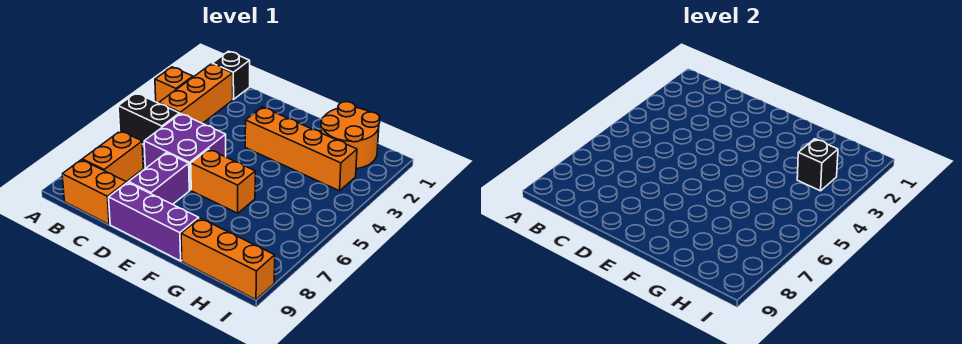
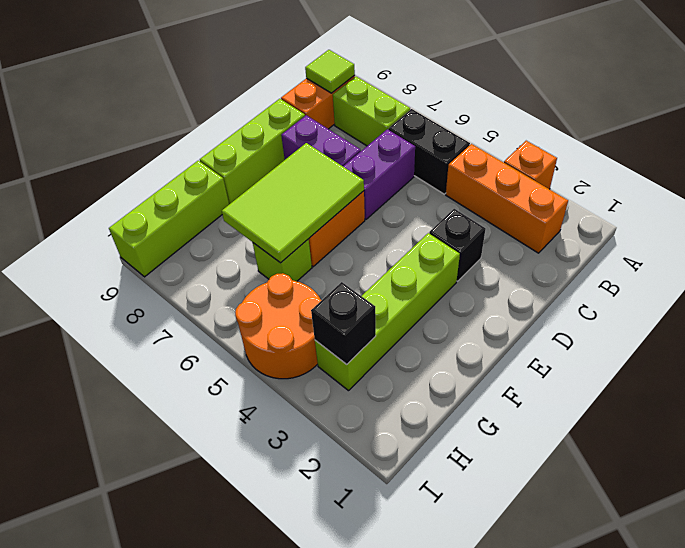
black brick A5:B5 level 1 -> black brick B5:B6 level 1
black brick B1 level 1 -> black brick D3 level 1
orange brick B7:B8 level 1 -> lime brick B7:B8 level 1
none -> lime tile B9 level 2
purple brick C5:D6 level 1 -> purple brick C6:D6 level 1
purple brick D9:F9 level 1 -> lime brick D9:F9 level 1
orange brick E3:H3 level 1 -> lime brick E3:H3 level 1
none -> lime tile E6:G7 level 2
orange round brick G1:H2 level 1 -> orange round brick H4:I5 level 1
none -> lime brick G6 level 1
orange brick G9:I9 level 1 -> lime brick G9:I9 level 1

